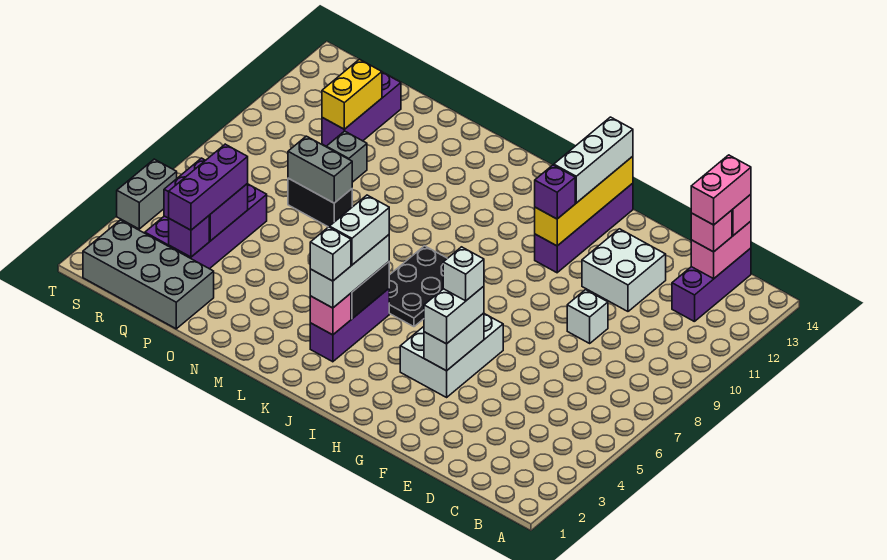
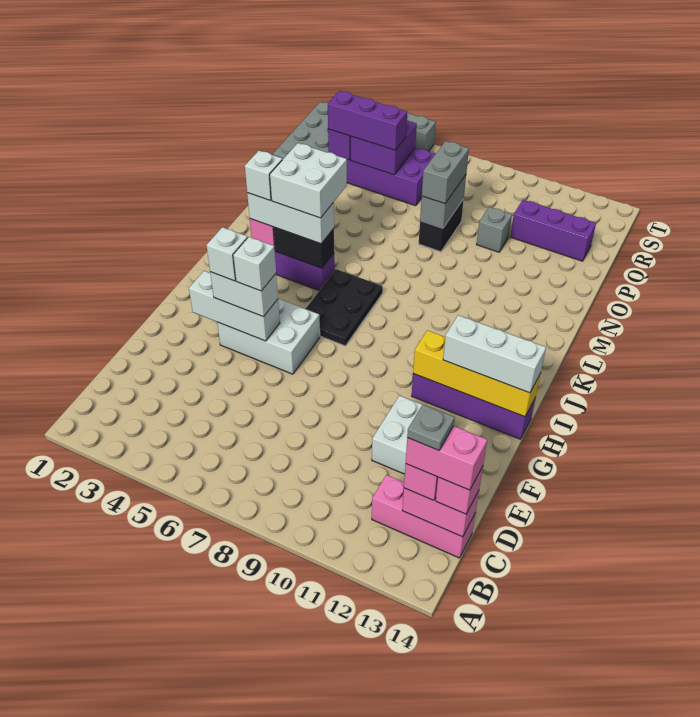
purple brick C12:C14 level 1 -> pink brick C12:C14 level 1
none -> grey plate C13 level 5
white brick E9 level 1 -> white brick G4 level 4
white brick G4:G5 level 2 -> white brick G3:G5 level 2
purple brick H11 level 3 -> none
black plate J6:K8 level 1 -> black plate I6:K7 level 1
white brick K4:K5 level 4 -> white brick K4:L5 level 4
none -> grey brick O8:P8 level 3
yellow brick Q11:Q12 level 2 -> none

